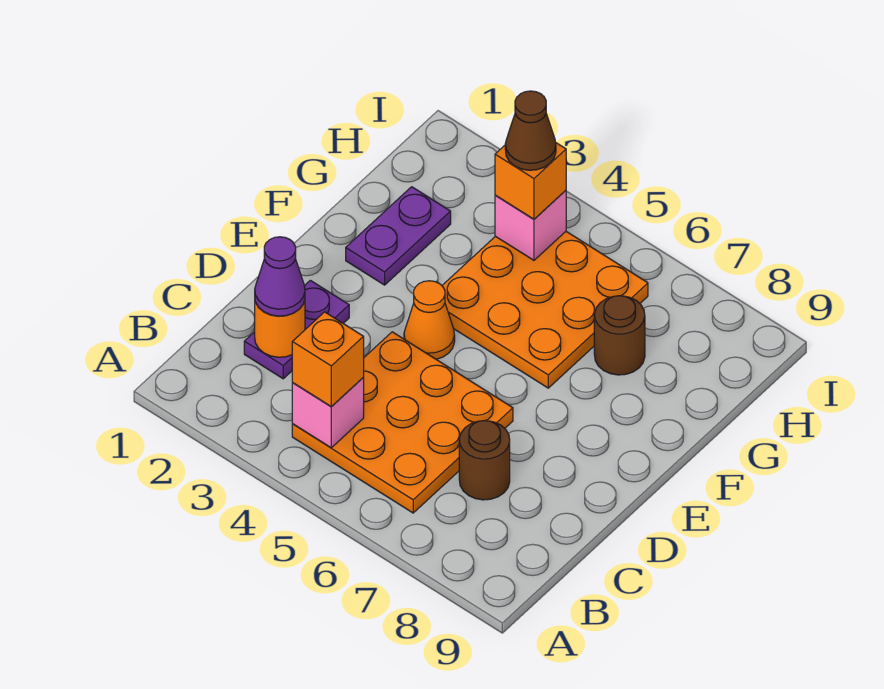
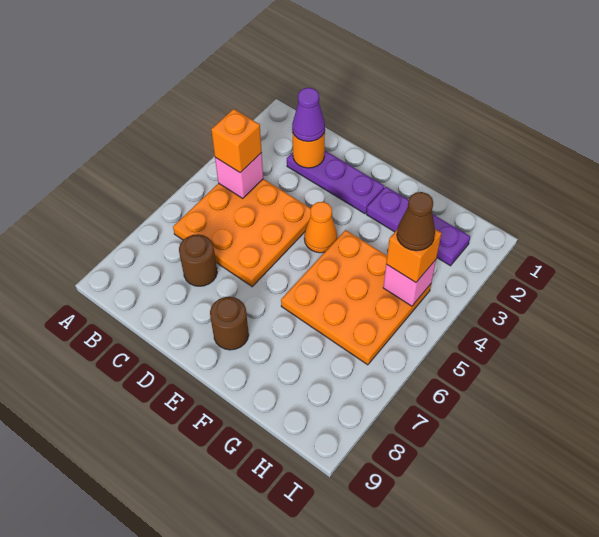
purple plate C2:D2 level 1 -> purple plate C2:E2 level 1
purple plate F2:G2 level 1 -> purple plate F2:H2 level 1
brown round brick G7 level 1 -> brown round brick E8 level 1

